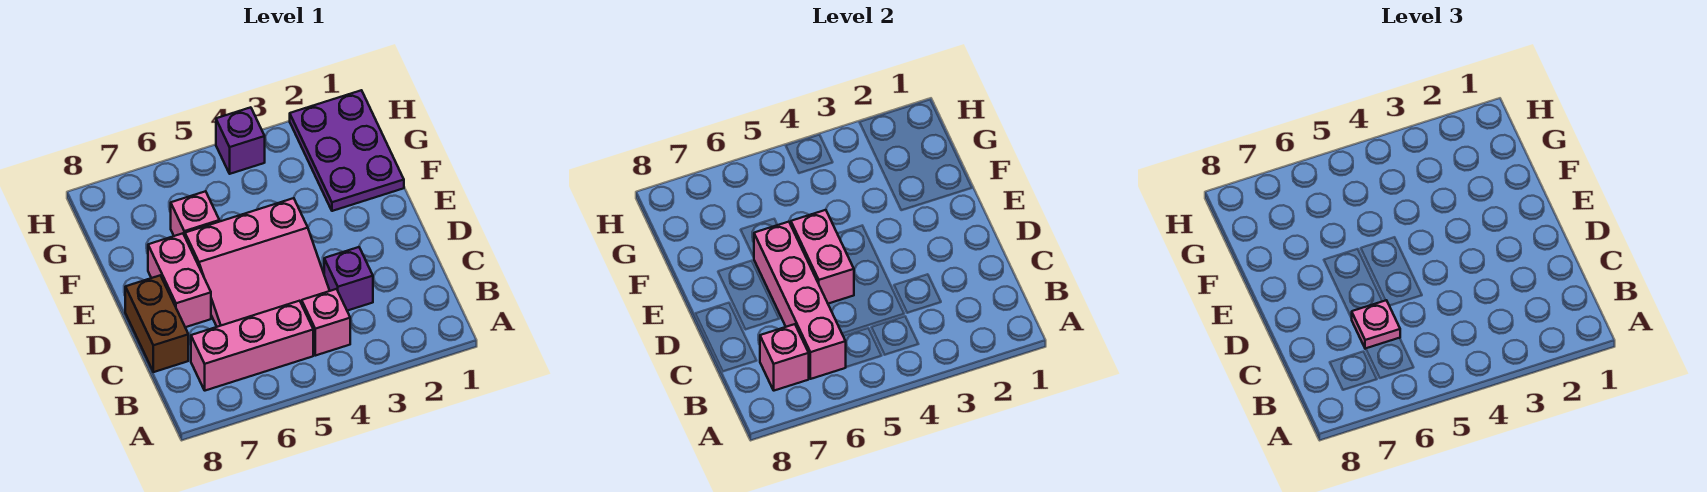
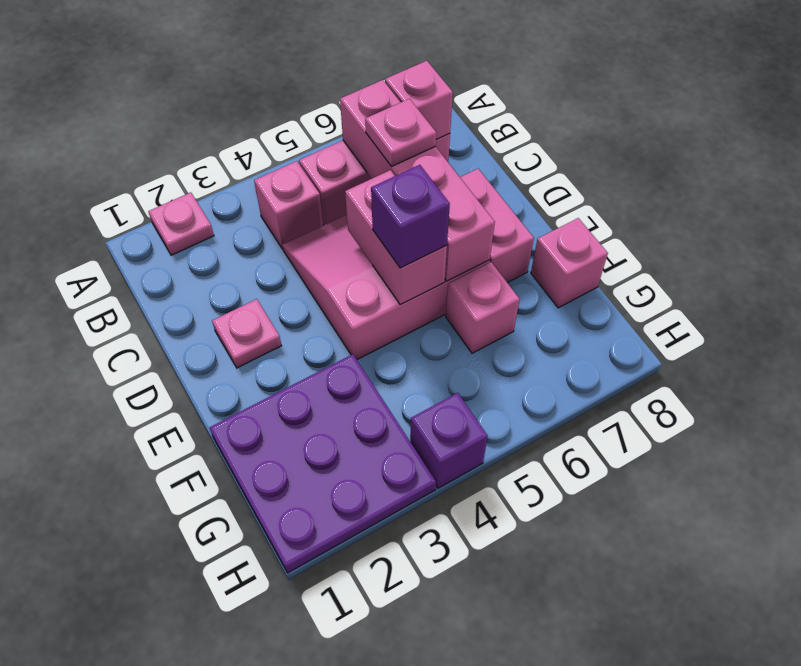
none -> pink plate A2 level 1
purple brick C3 level 1 -> purple brick E5 level 3
brown brick C8:D8 level 1 -> none
none -> pink plate D2 level 1
purple plate F1:H2 level 1 -> purple plate F1:H3 level 1
none -> pink brick F8 level 1

